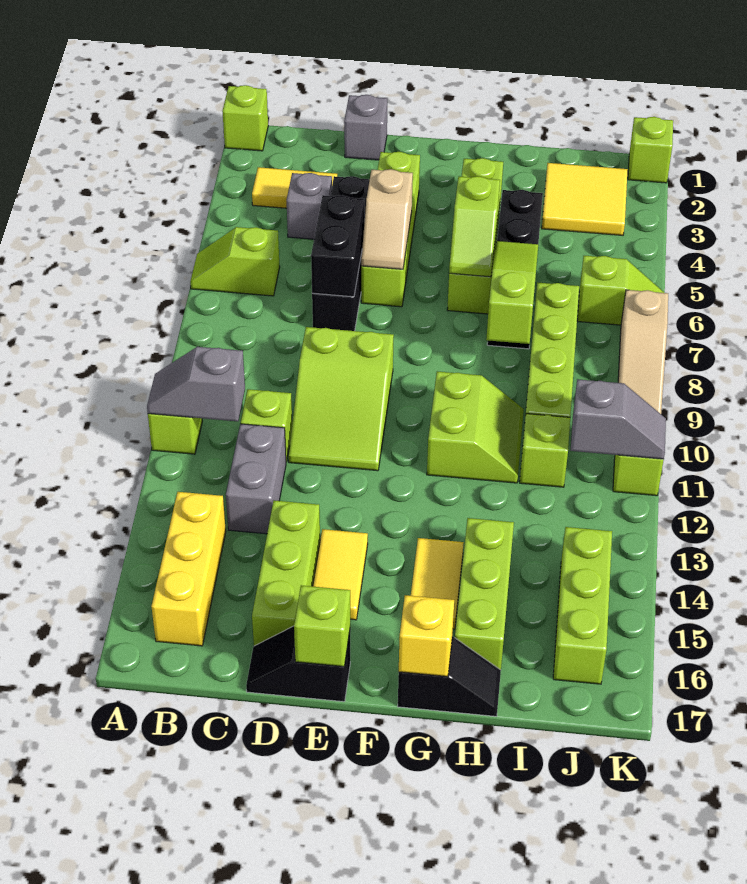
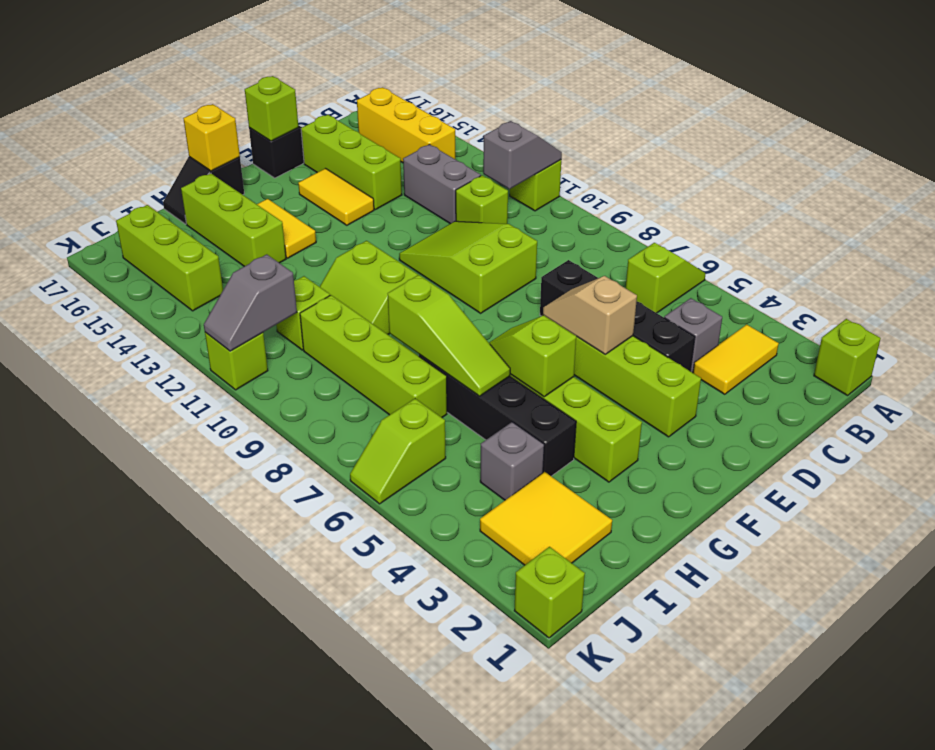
grey brick D1 level 1 -> grey brick I4 level 1
black brick D6:D7 level 2 -> none
tan slope K7:K9 level 1 top 7 -> none

